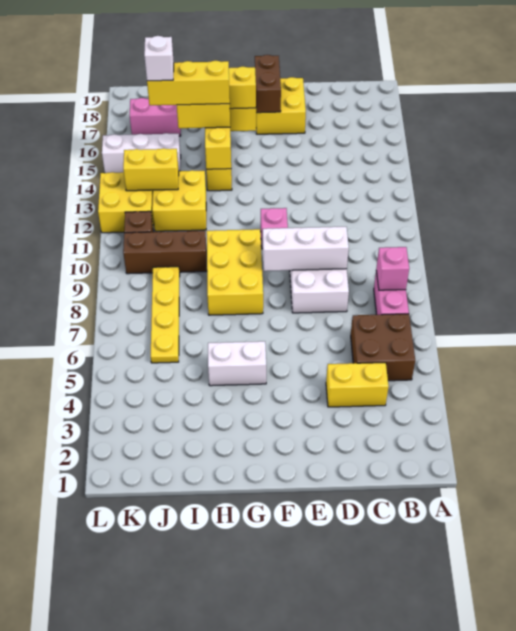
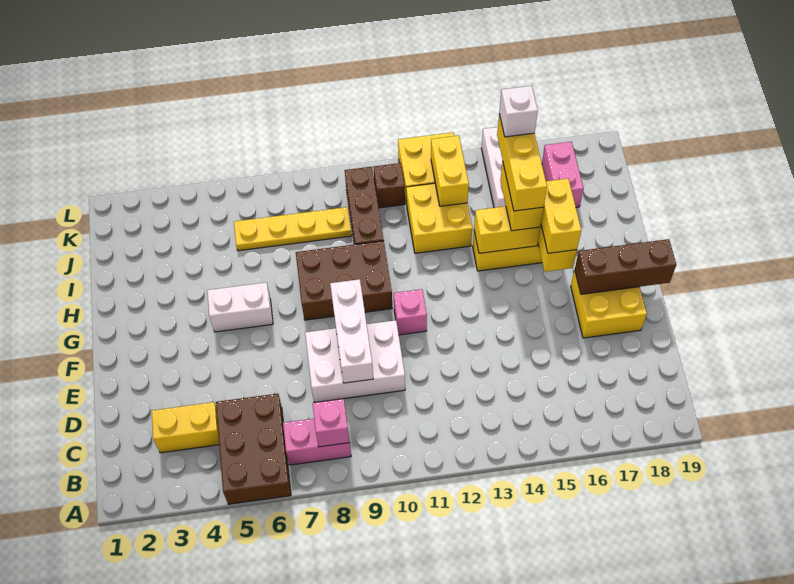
brown brick B5:C6 level 1 -> brown brick A5:C6 level 1
yellow brick C4:D4 level 1 -> yellow brick C3:C4 level 1
brown brick F17:F18 level 2 -> brown brick F17:F19 level 2
white brick G5:H5 level 1 -> white brick G5:G6 level 1
yellow brick G8:H10 level 1 -> brown brick G8:H10 level 1

